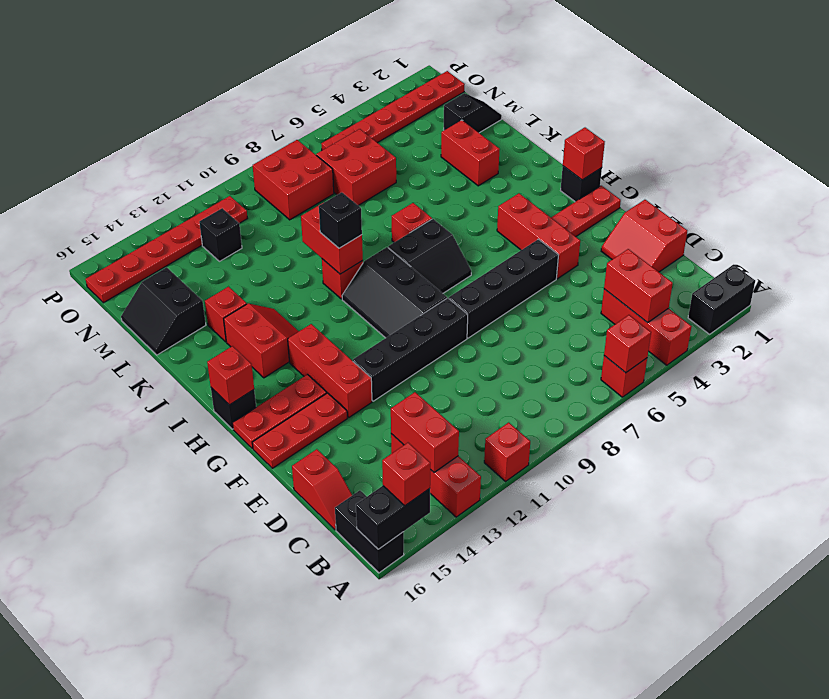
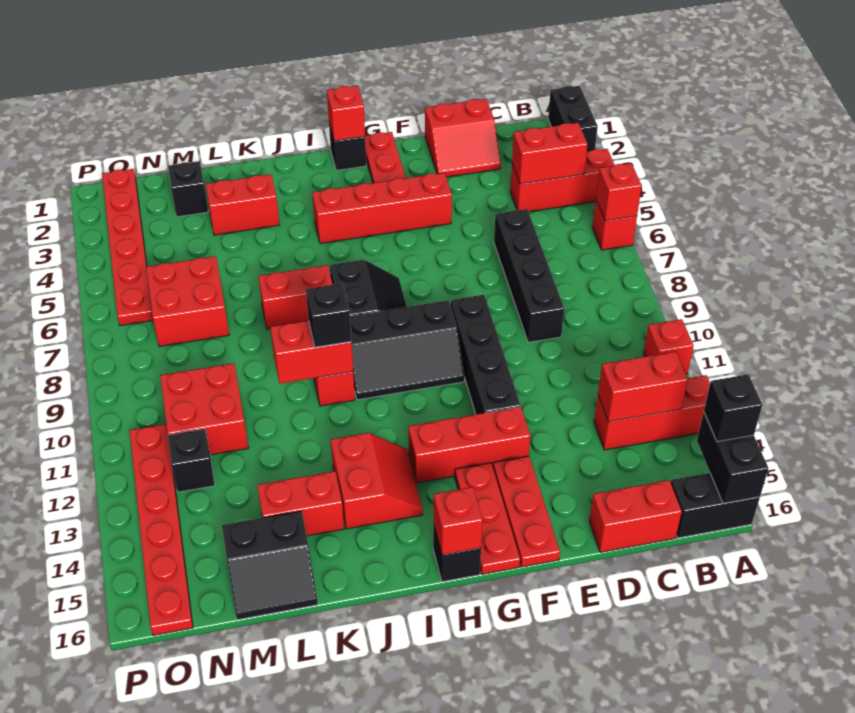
red brick A15 level 3 -> black brick A15 level 3
red slope C16:D16 level 1 top D -> red brick C16:D16 level 1
red brick F4:H4 level 1 -> red brick F4:I4 level 1
black brick F5:F8 level 1 -> black brick D6:D9 level 1
red slope I13:J14 level 1 top 14 -> red slope I13:J14 level 1 top J
red brick J7 level 1 -> red brick J7:K7 level 1
red brick K14 level 1 -> red brick K14:L14 level 1
red brick N8:O9 level 1 -> red brick M10:N11 level 1

